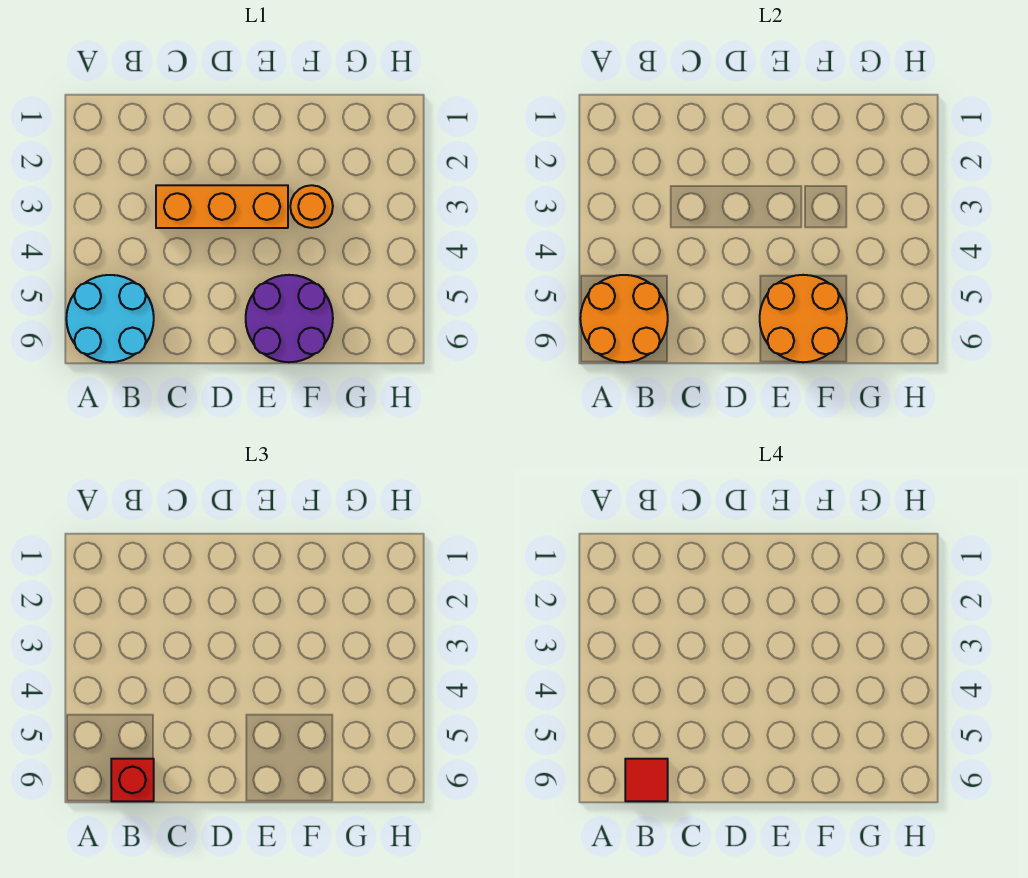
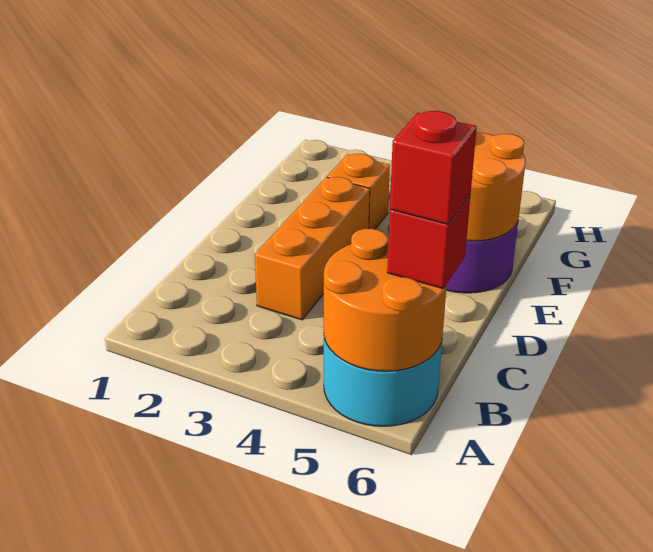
red tile B6 level 4 -> red brick B6 level 4
orange round brick F3 level 1 -> orange brick F3 level 1

